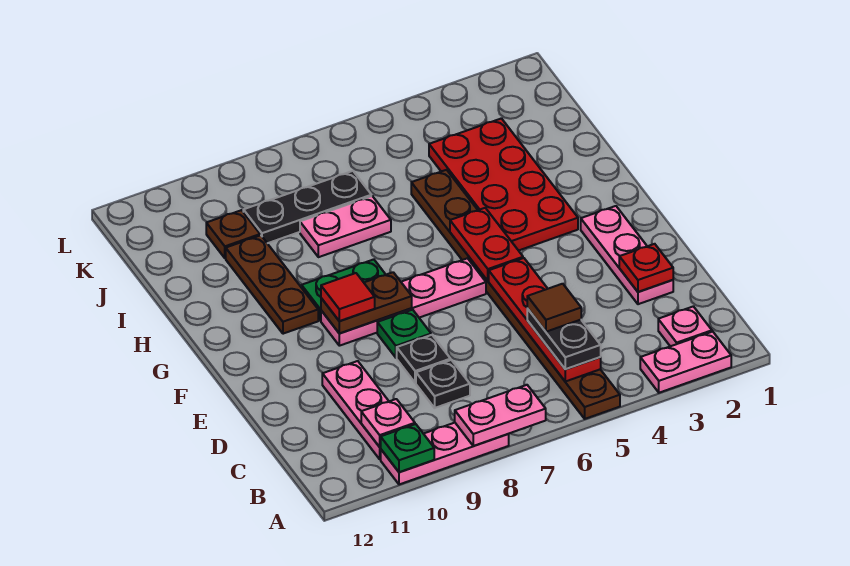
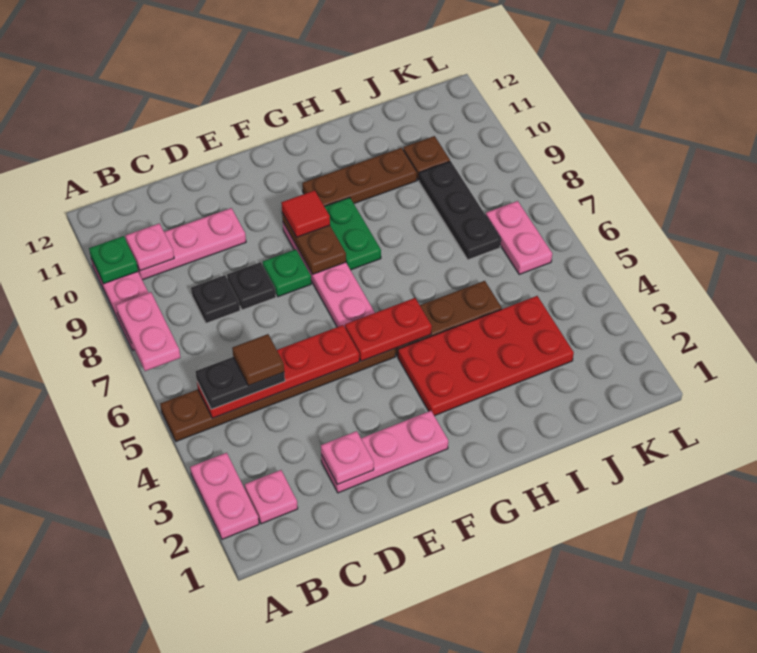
red plate D2 level 2 -> pink plate D2 level 2
pink plate I7:I8 level 1 -> pink plate K6:K7 level 1

